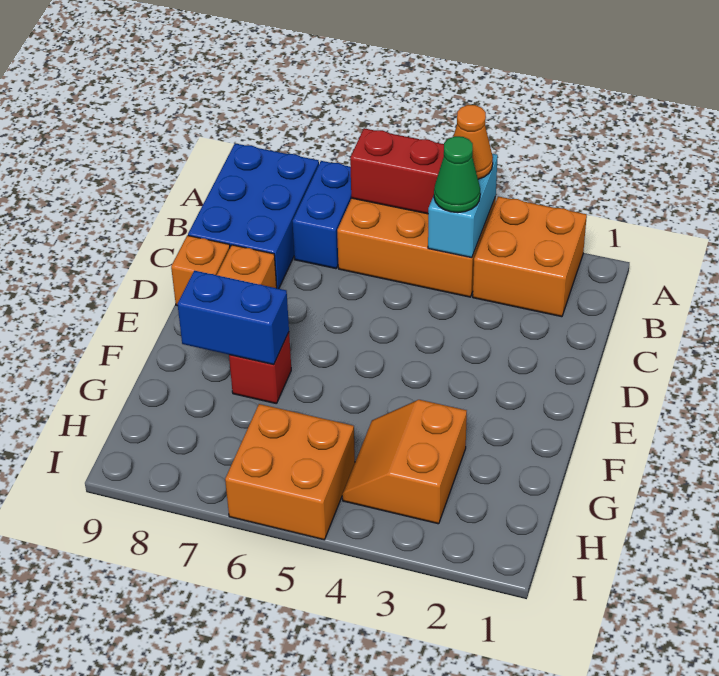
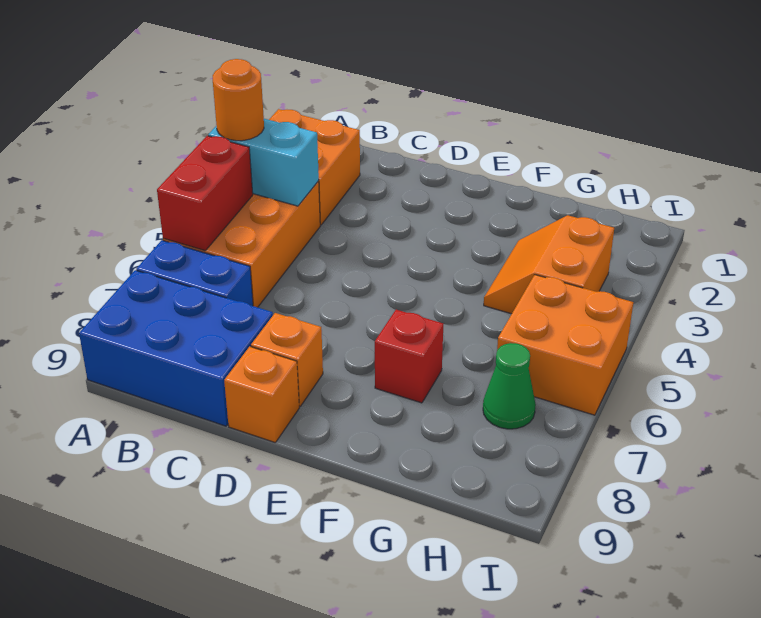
orange cone A4 level 3 -> orange round brick A4 level 3
green cone B4 level 3 -> green cone H7 level 1
blue brick F7:F8 level 2 -> none
orange slope G3:H4 level 1 top 3 -> orange slope G3:H4 level 1 top H

